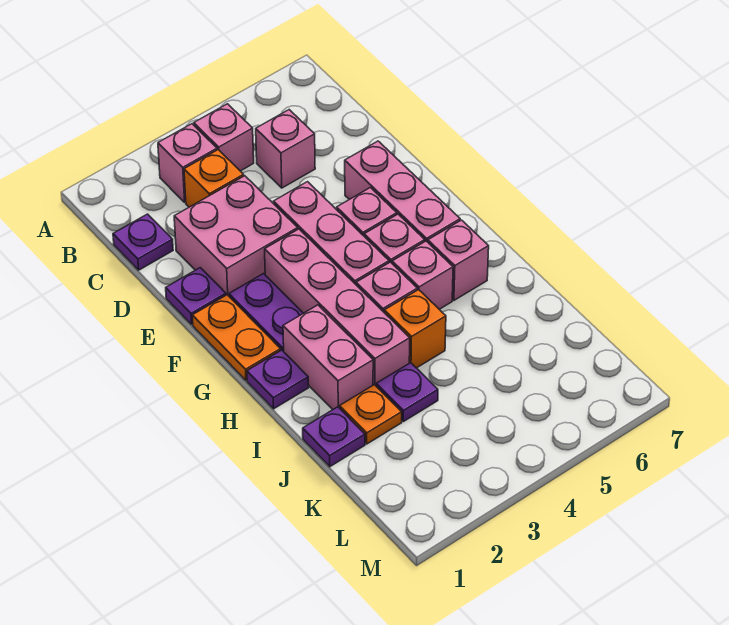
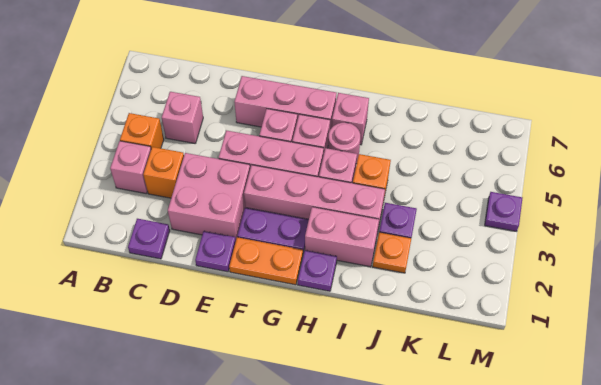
pink brick B4 level 1 -> orange brick B4 level 1
pink brick H5 level 1 -> pink round brick H5 level 1
purple plate J1 level 1 -> purple plate M4 level 1

